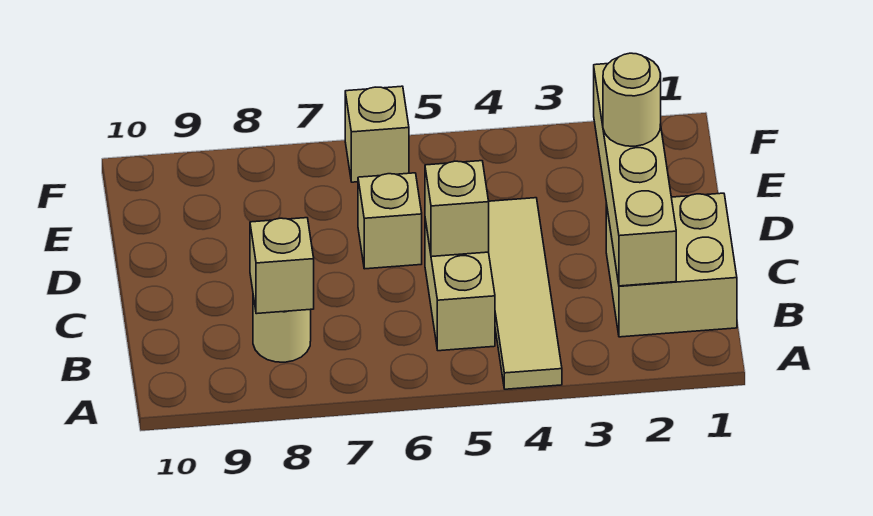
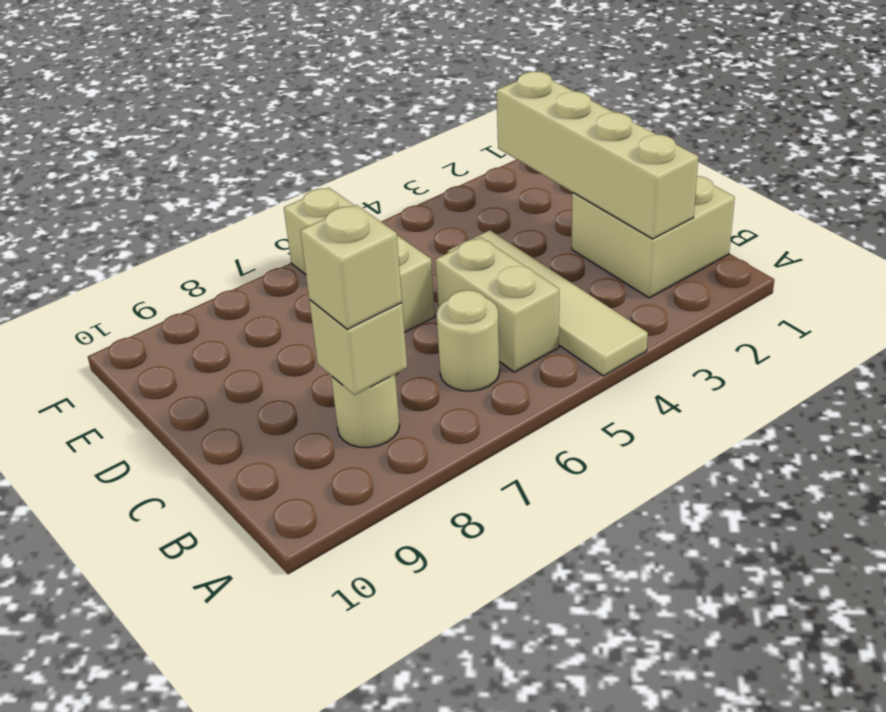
tan brick C5 level 2 -> tan brick B8 level 3
tan round brick D2 level 3 -> tan round brick B6 level 1

